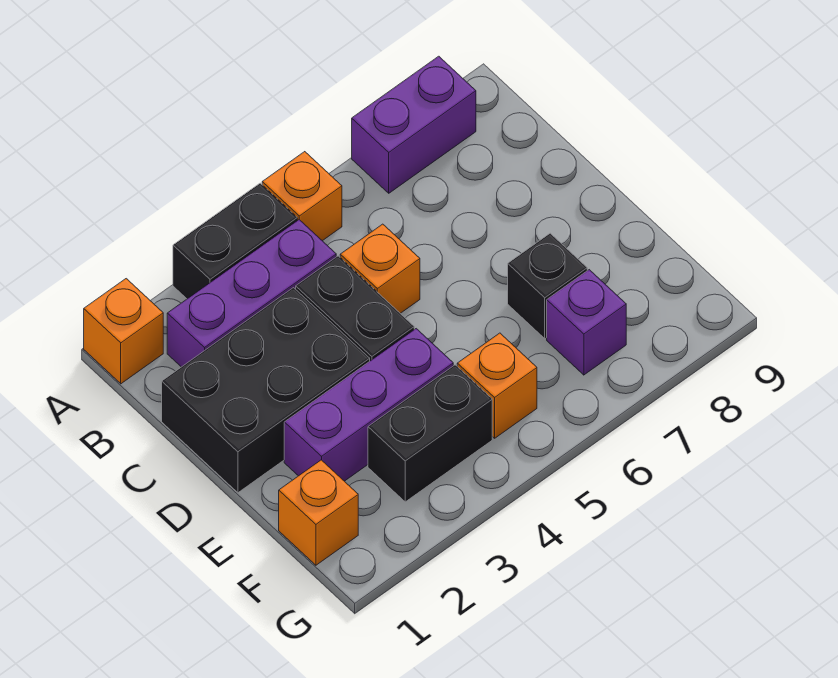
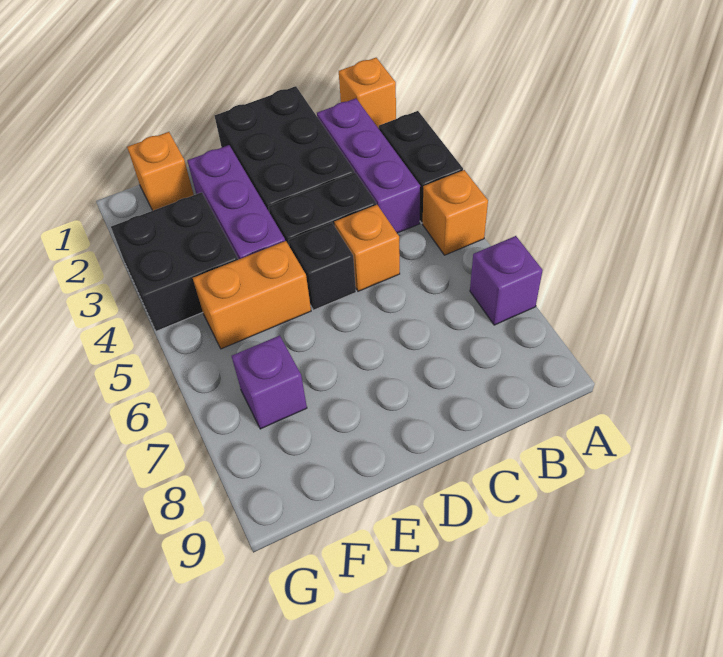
purple brick A7:A8 level 1 -> purple brick A7 level 1
black brick E7 level 1 -> black brick D5 level 1
black brick F3:F4 level 1 -> black brick F3:G4 level 1
orange brick F5 level 1 -> orange brick E5:F5 level 1

